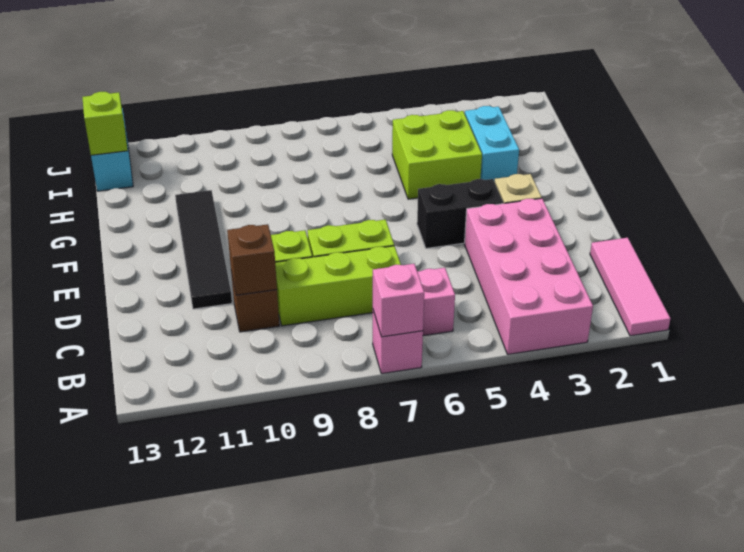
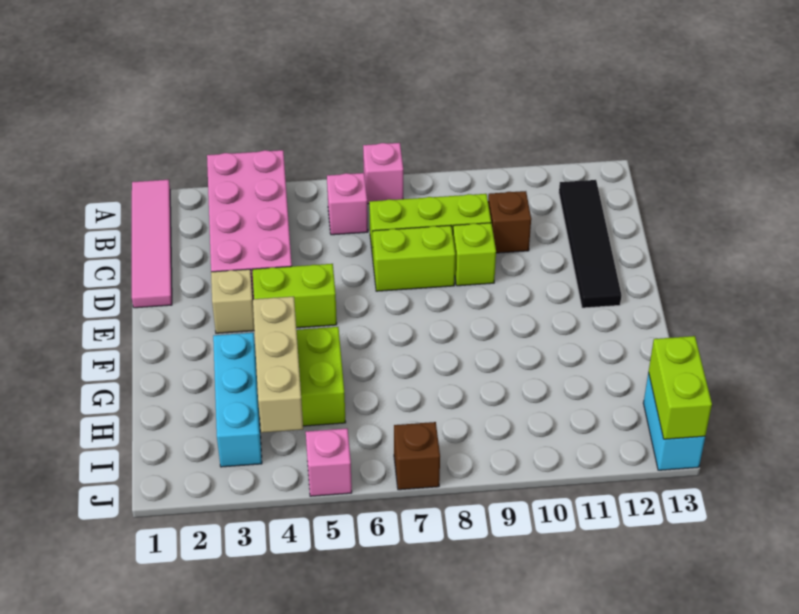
pink tile A1:C1 level 1 -> pink tile A1:D1 level 1
pink brick A7 level 2 -> pink brick J5 level 1
brown brick C10 level 2 -> brown brick J7 level 1
black tile D11:G11 level 1 -> black tile B12:E12 level 1
black brick E4:E5 level 1 -> lime brick E4:E5 level 1
cyan brick G3:H3 level 1 -> cyan brick G3:I3 level 1
none -> tan brick G4:I4 level 2
lime brick I13 level 2 -> lime brick I13:J13 level 2

